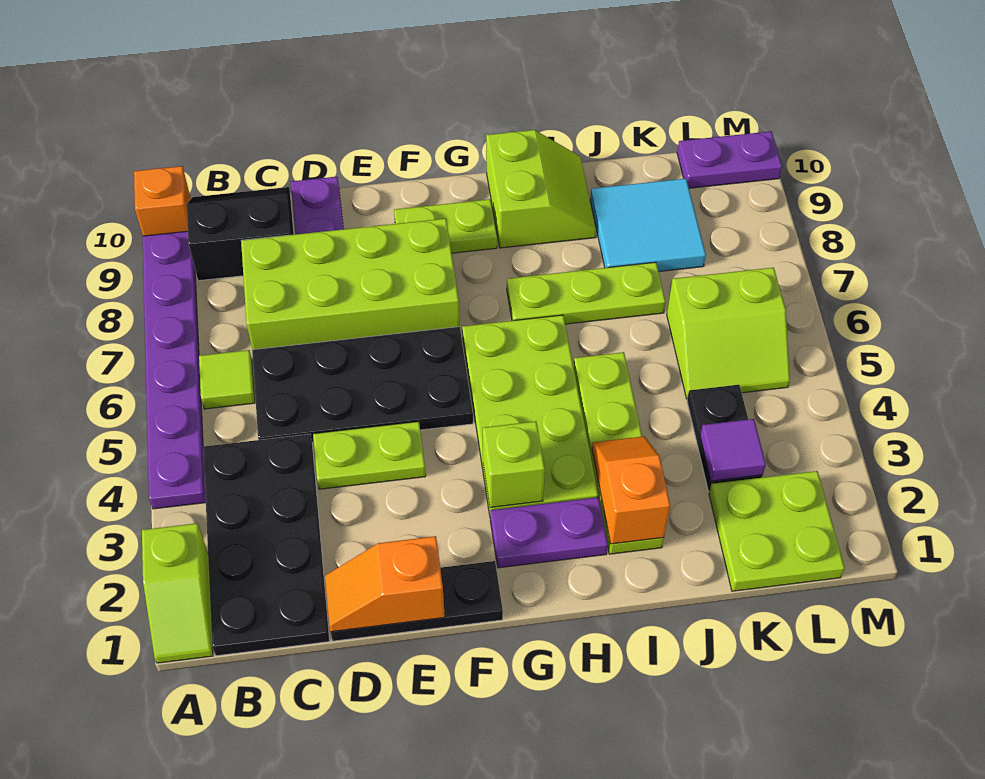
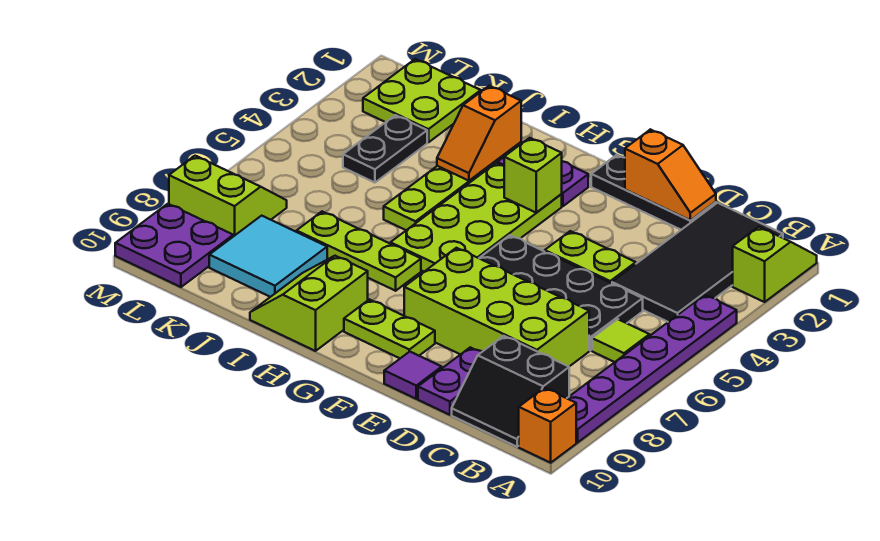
black plate B1:C4 level 1 -> black tile B1:C4 level 1
purple tile K3 level 2 -> purple tile E10 level 1
lime slope K5:L6 level 1 top 6 -> lime slope L7:M8 level 1 top 8
purple plate L10:M10 level 1 -> purple plate L9:M10 level 1

